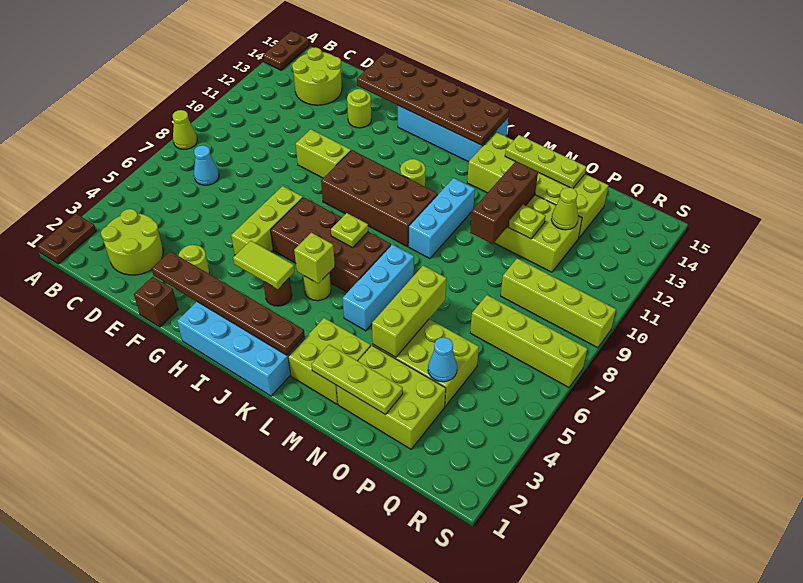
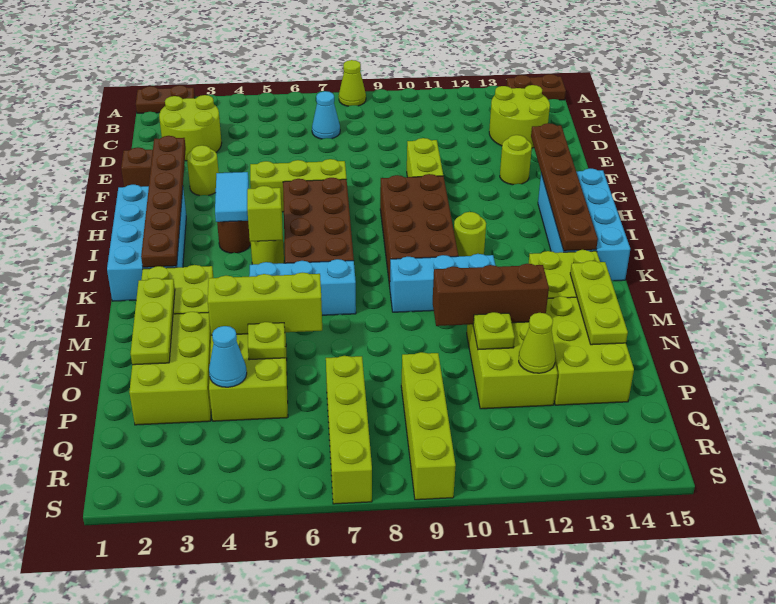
brown plate F14:K15 level 2 -> brown plate F14:K14 level 2
lime tile H4:I4 level 2 -> cyan tile H4:I4 level 2
lime plate J7 level 2 -> lime plate O5 level 2

